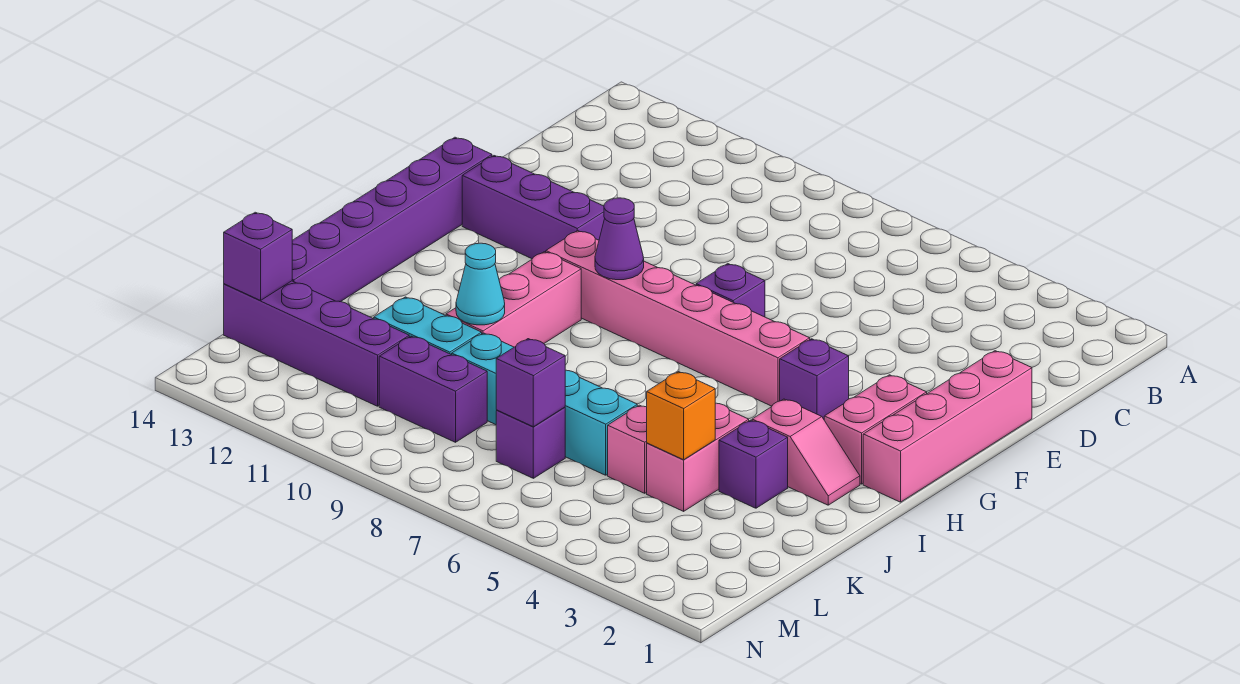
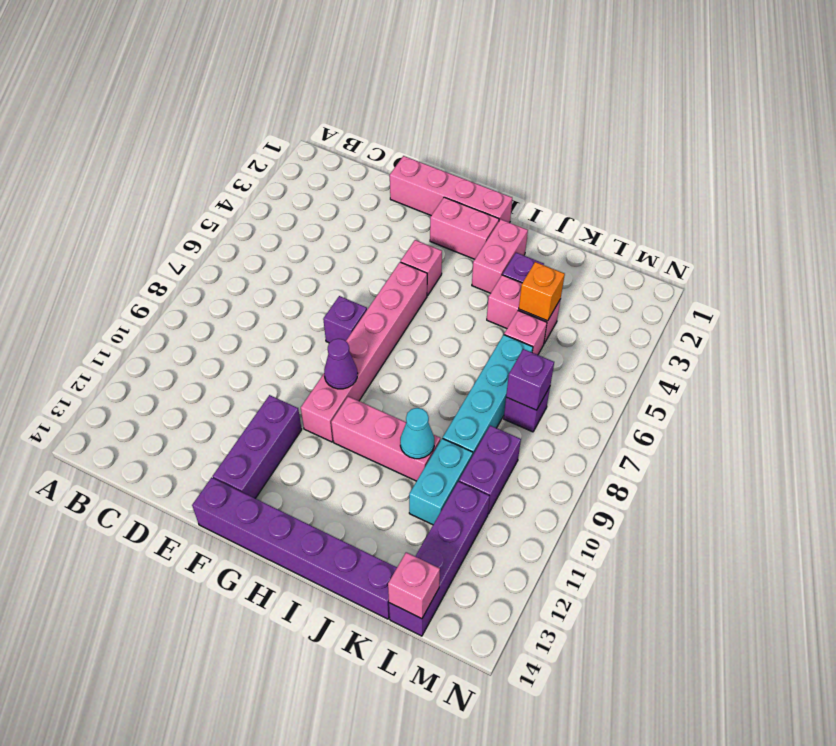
purple brick G4 level 1 -> pink brick G4 level 1
pink slope I2:I3 level 1 top 3 -> pink brick I2:I3 level 1
purple brick L14 level 2 -> pink brick L14 level 2

